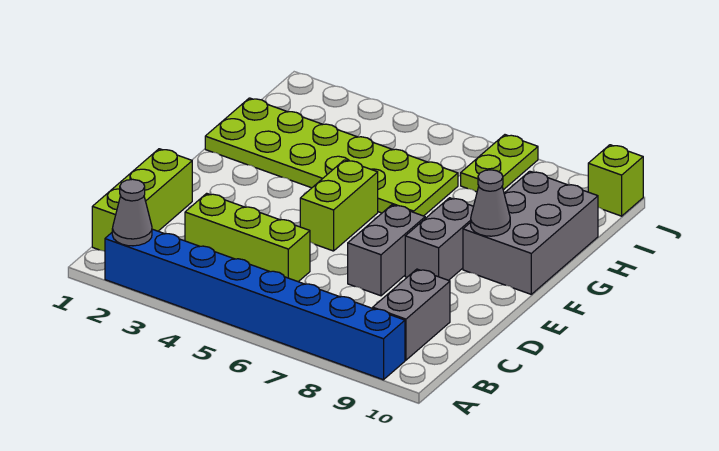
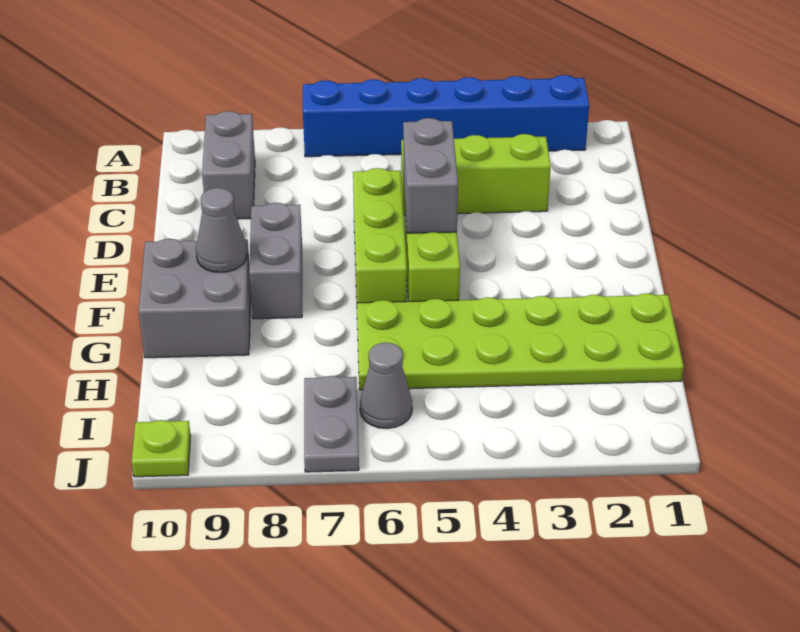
blue brick A2:A9 level 1 -> blue brick A2:A7 level 1
grey cone A2 level 2 -> grey cone I6 level 1
lime brick B1:D1 level 1 -> lime brick D6:F6 level 1
grey brick D7:E7 level 1 -> grey brick D5:E5 level 2
grey brick F9:H10 level 1 -> grey brick F9:G10 level 1
lime plate I7:J7 level 1 -> grey plate I7:J7 level 1
lime brick J10 level 1 -> lime plate J10 level 1

